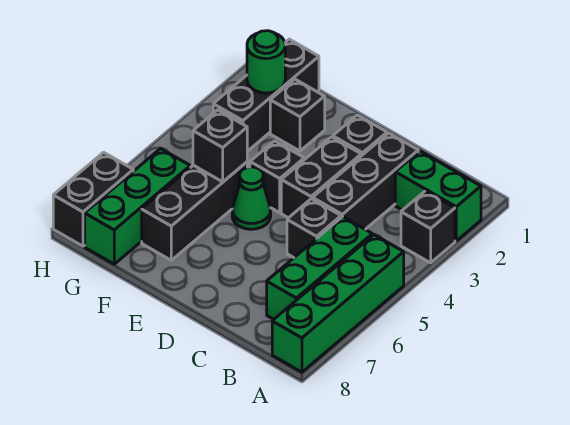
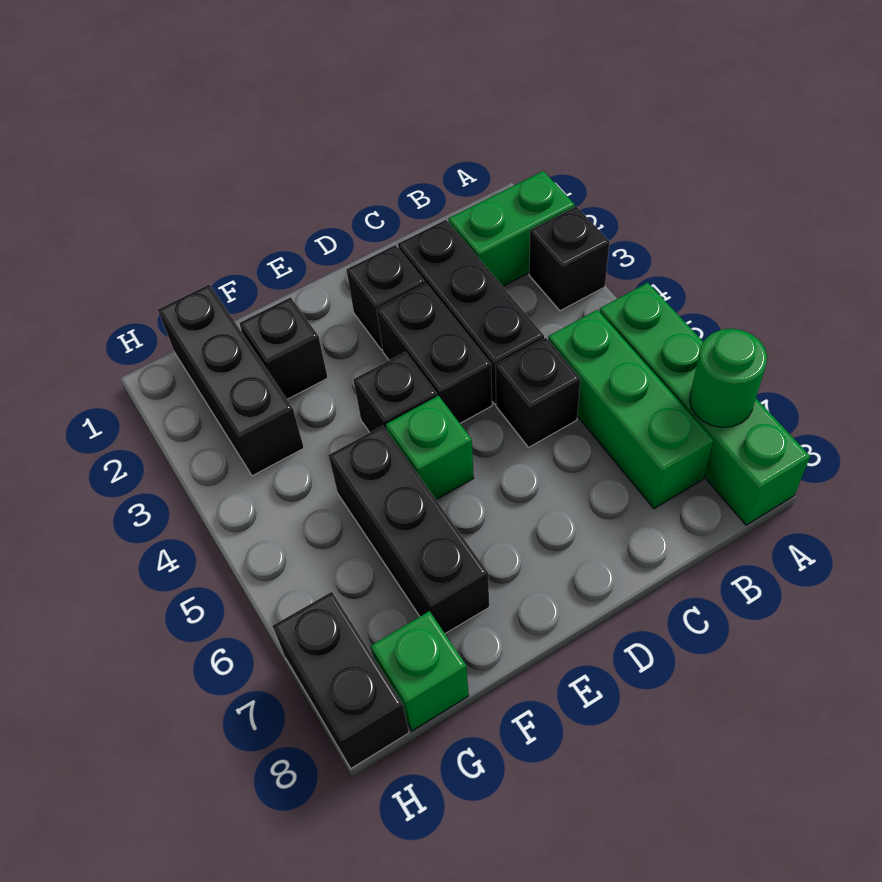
green cone E5 level 1 -> green brick E5 level 1
black brick F5 level 2 -> none
green round brick G2 level 2 -> green round brick A7 level 2
green brick G6:G8 level 1 -> green brick G8 level 1

